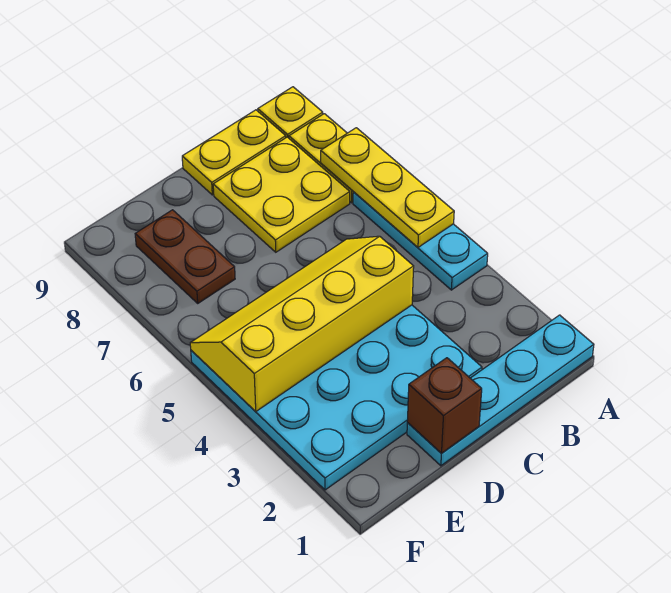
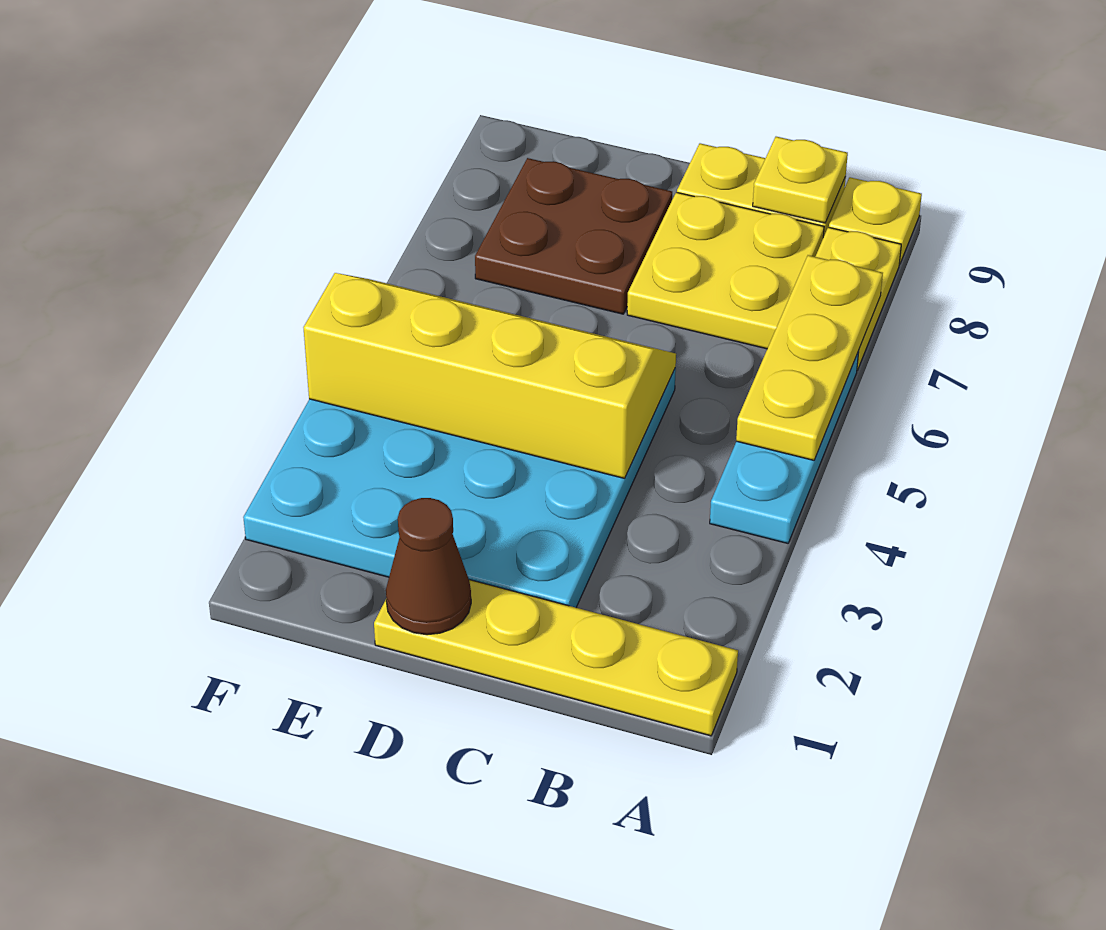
cyan plate A1:D1 level 1 -> yellow plate A1:D1 level 1
none -> yellow plate B9 level 2
brown brick D1 level 2 -> brown cone D1 level 2
brown plate E7:E8 level 1 -> brown plate D7:E8 level 1

